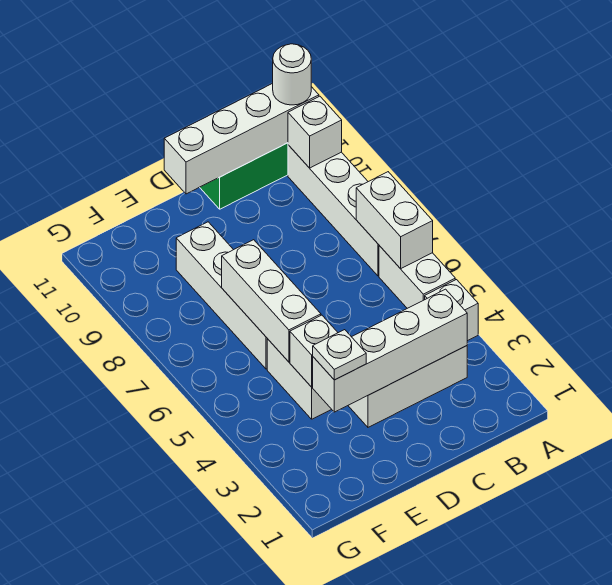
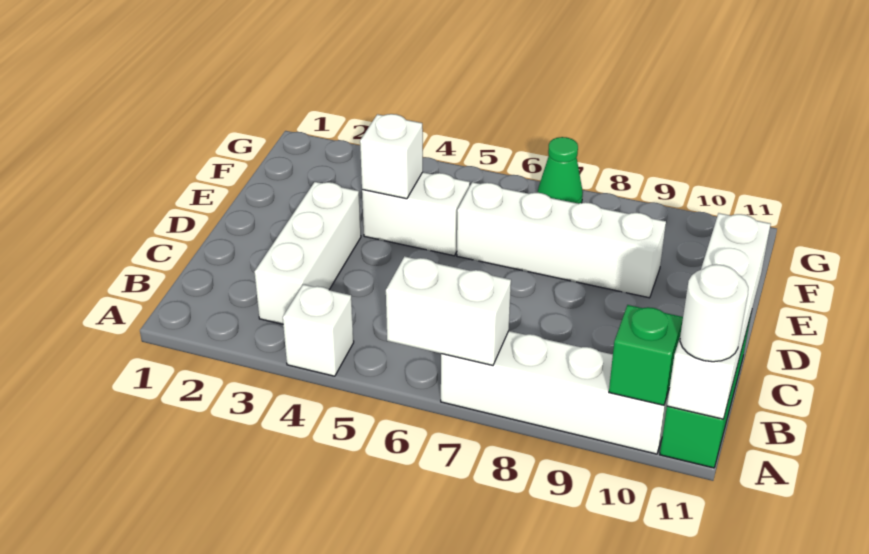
white brick A5:A6 level 1 -> none
white brick A10 level 2 -> green brick A10 level 2
white brick B3:E3 level 2 -> none
white plate E3 level 3 -> none
white brick E5:E7 level 2 -> none
none -> green cone G7 level 1

